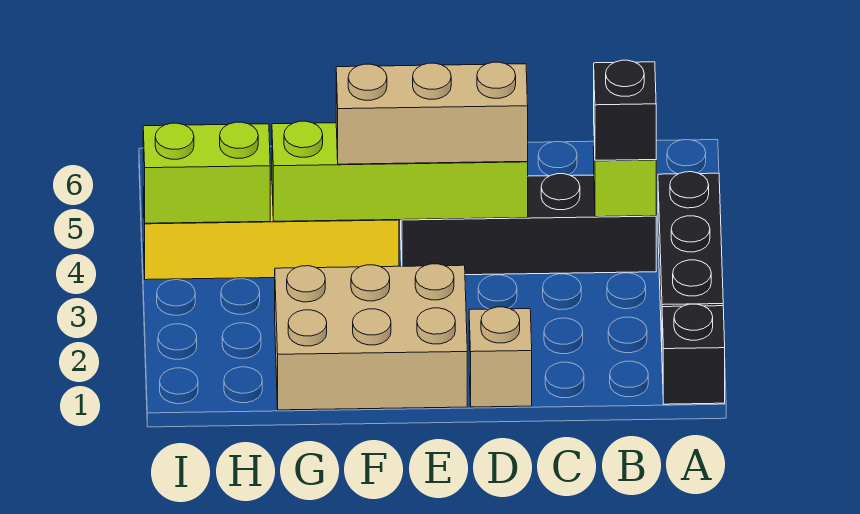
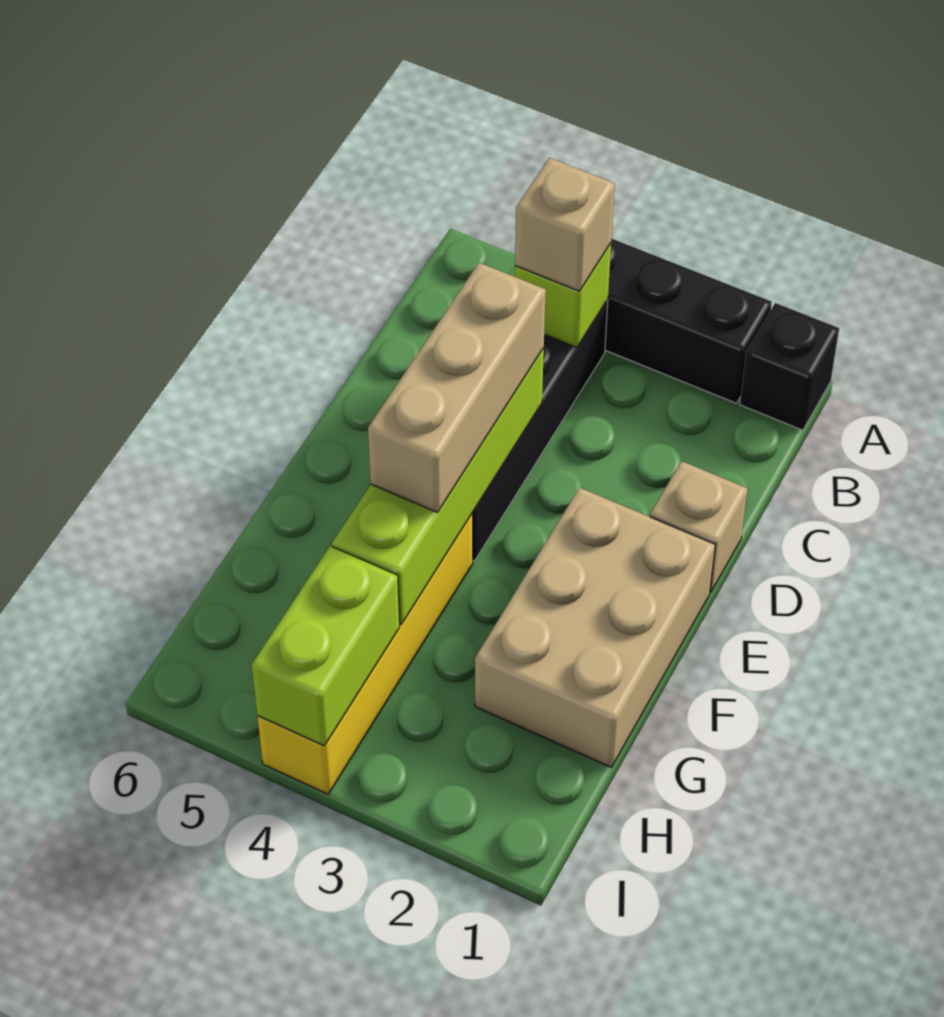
black brick B4 level 3 -> tan brick B4 level 3

